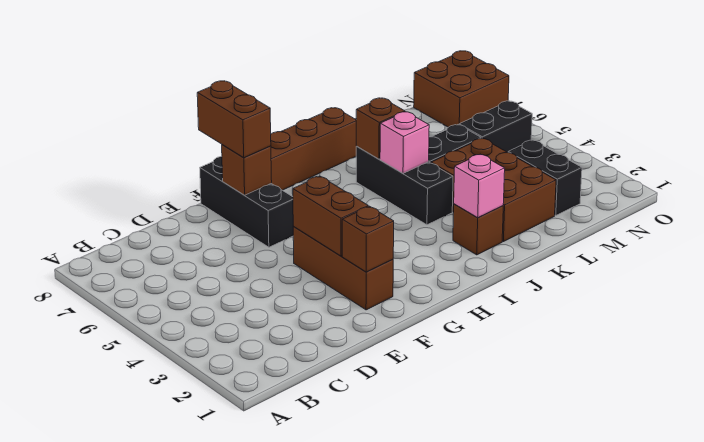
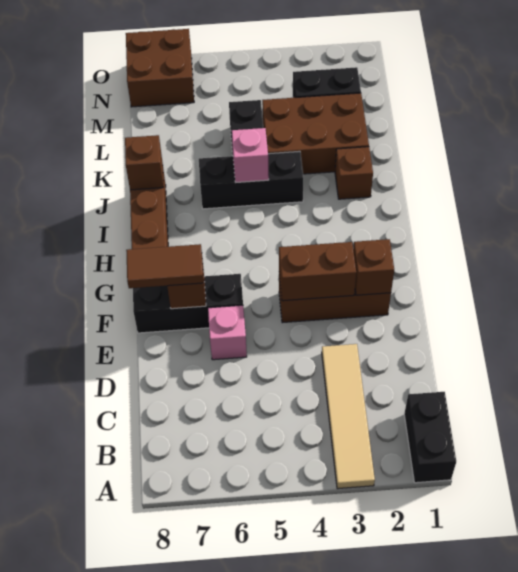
none -> tan tile A3:D3 level 1
brown brick F7:F8 level 3 -> brown tile F7:F8 level 3
pink brick J2 level 2 -> pink brick E6 level 1
brown brick J6 level 2 -> brown brick J8 level 2
black brick M5:N5 level 1 -> black brick A1:B1 level 1

